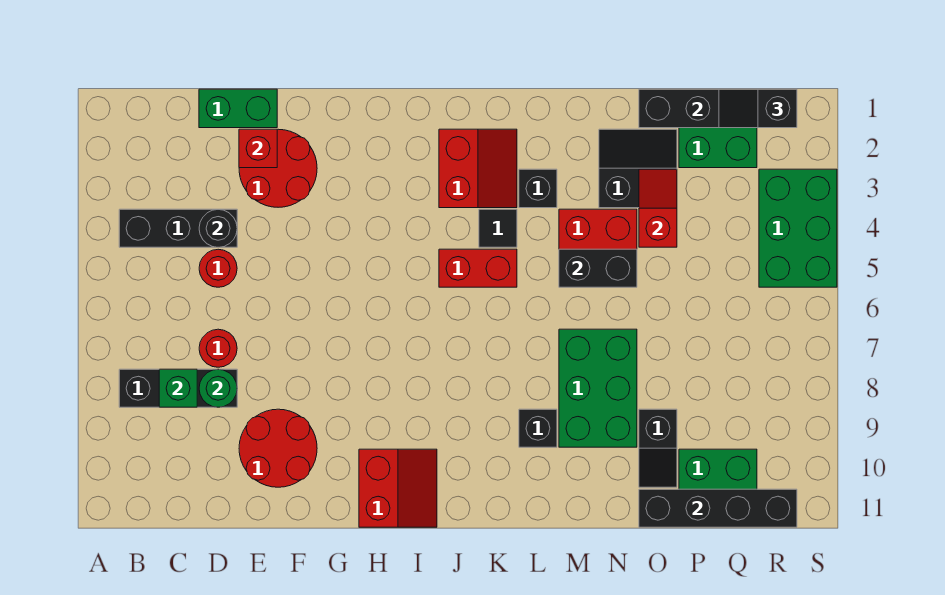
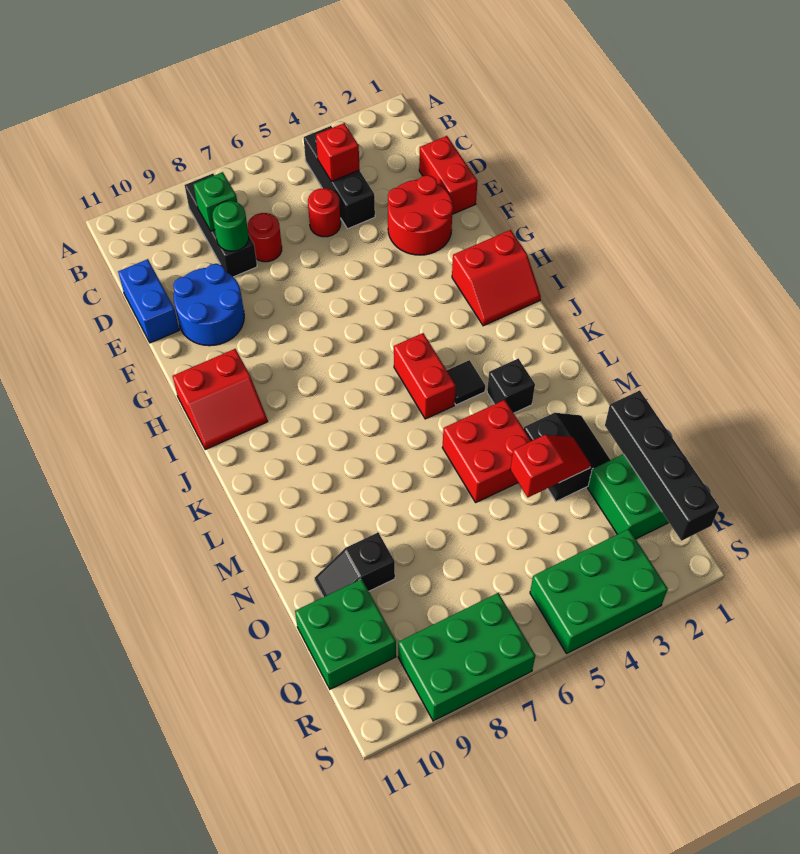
green brick D1:E1 level 1 -> red brick D1:E1 level 1
black round brick D4 level 2 -> none
none -> blue brick D11:E11 level 1
red brick E2 level 2 -> red brick C4 level 2
red round brick E9:F10 level 1 -> blue round brick E9:F10 level 1
red slope J2:K3 level 1 top J -> red slope H1:I2 level 1 top H
black brick L9 level 1 -> none
black brick M5:N5 level 2 -> none
green brick M7:N9 level 1 -> green brick R7:S9 level 1
black brick O11:R11 level 2 -> none
black slope Q1:R1 level 3 top R -> none

